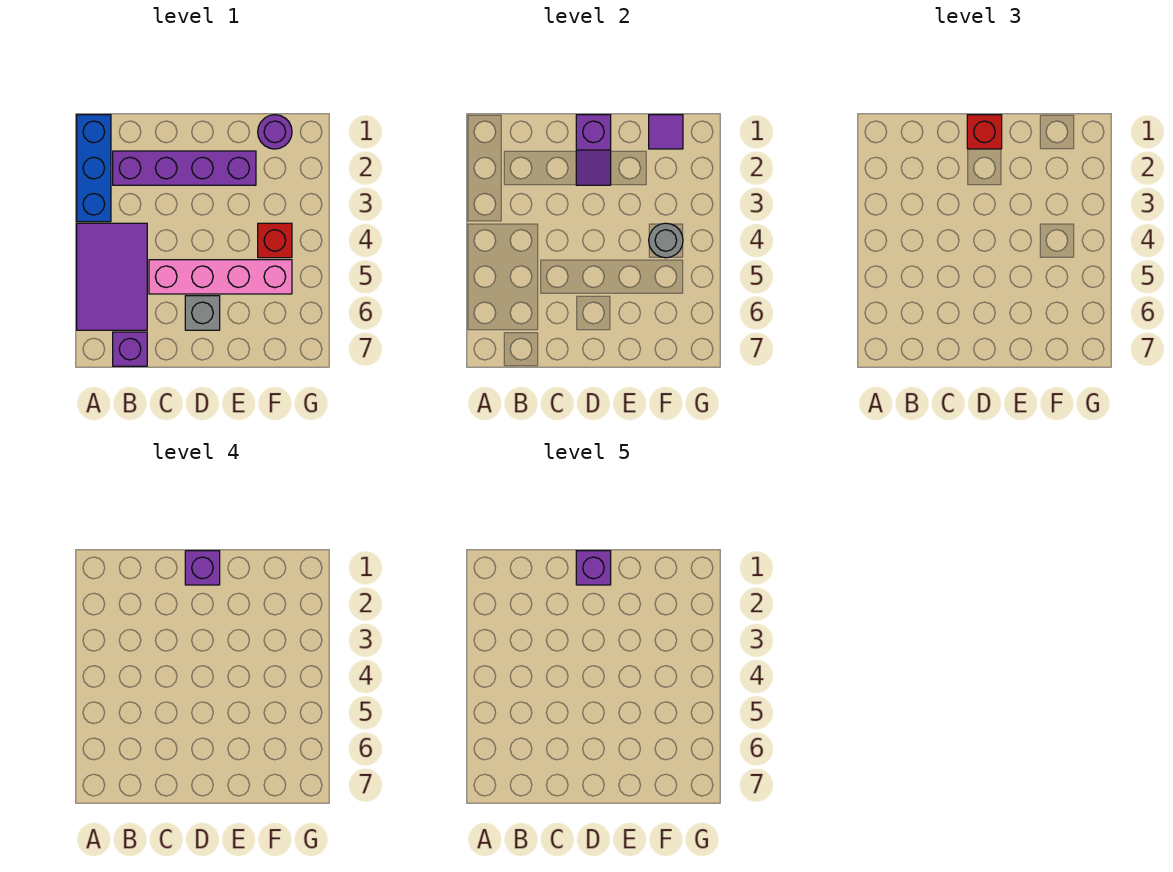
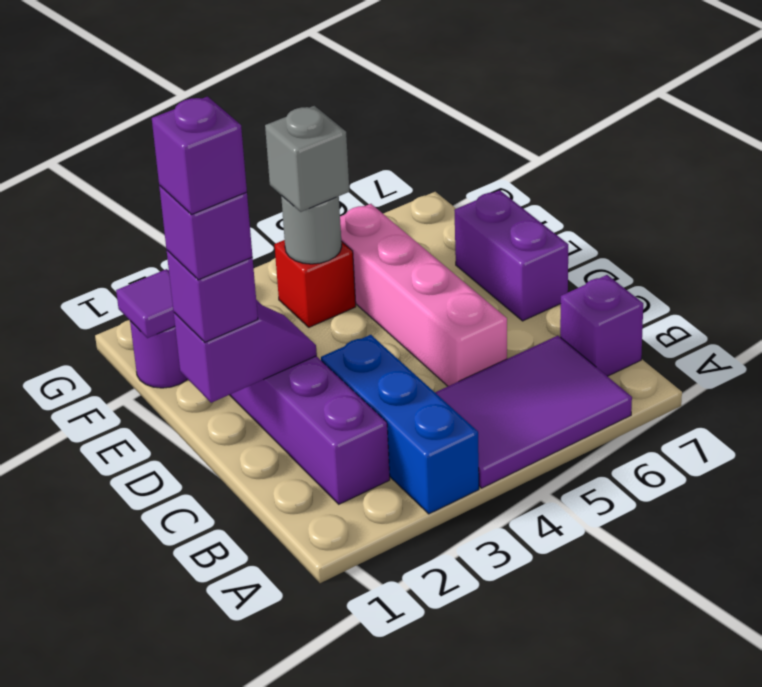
blue brick A1:A3 level 1 -> blue brick A3:C3 level 1
red brick D1 level 3 -> purple brick D1 level 3
grey brick D6 level 1 -> grey brick F4 level 3
none -> purple brick D7:E7 level 1

